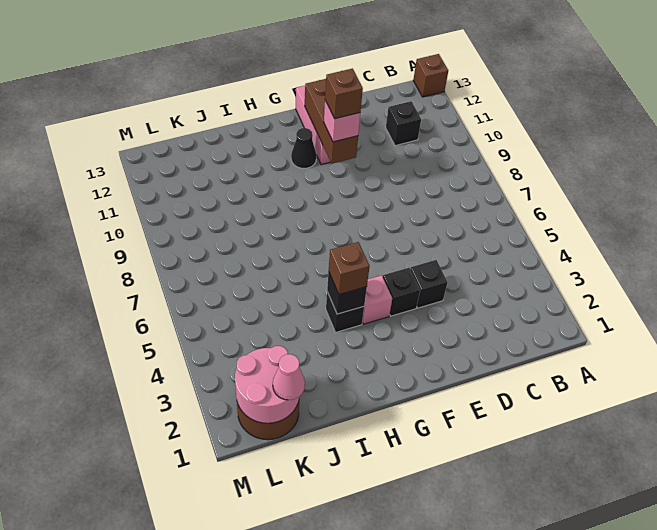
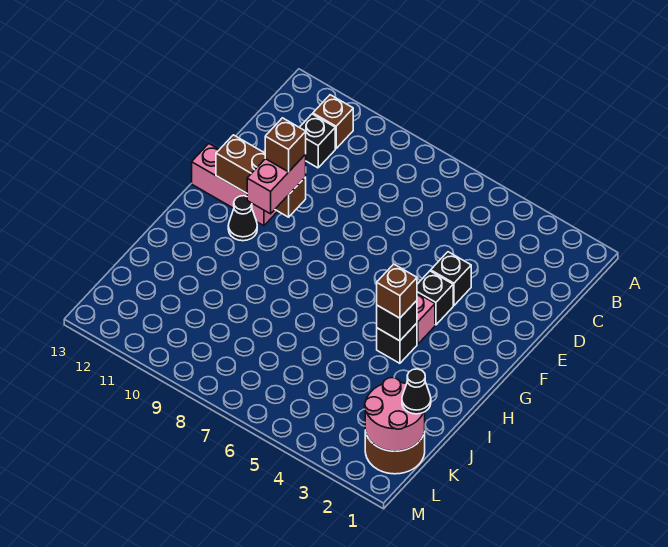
brown brick A13 level 1 -> brown brick B11 level 1
pink brick F10 level 3 -> pink brick F10:G10 level 3
pink cone K1 level 3 -> black cone K1 level 3

